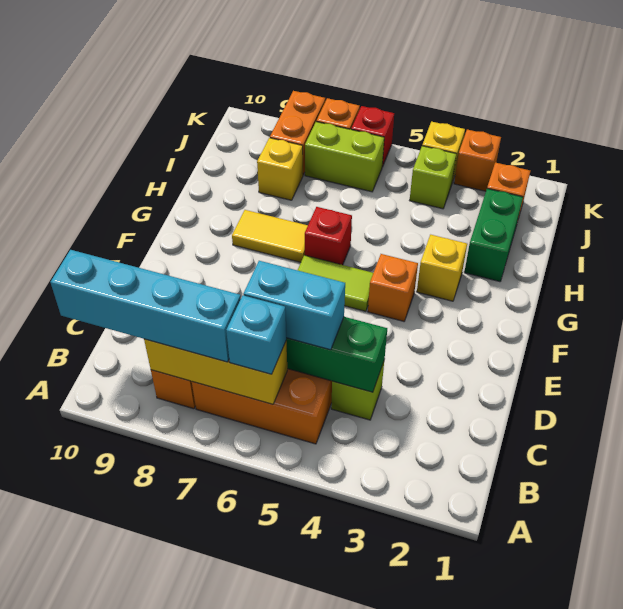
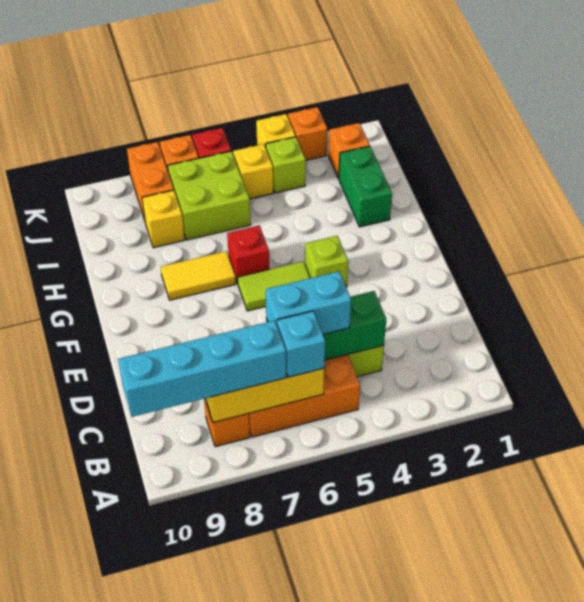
orange brick F4 level 1 -> lime brick F4 level 1
yellow brick G3 level 1 -> yellow brick J5 level 1
lime brick J6:J7 level 1 -> lime brick I6:J7 level 1

